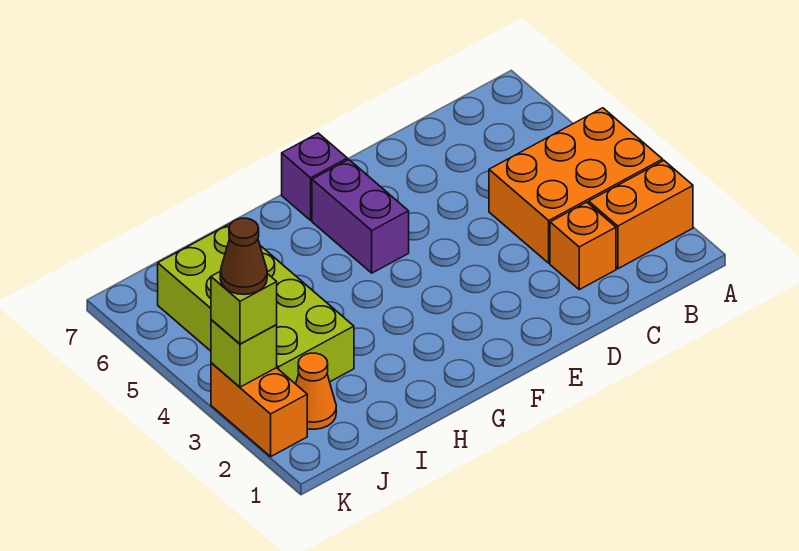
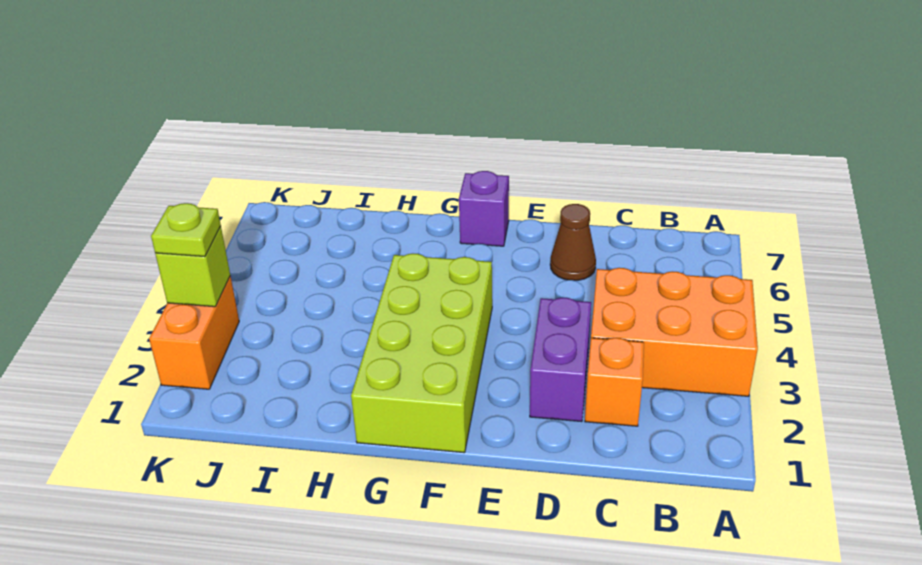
orange brick A2:B2 level 1 -> none
purple brick F5:F6 level 1 -> purple brick D2:D3 level 1
lime brick I3:J6 level 1 -> lime brick F1:G4 level 1
orange cone J2 level 1 -> none
lime brick K3 level 3 -> lime plate K3 level 3
brown cone K3 level 4 -> brown cone D6 level 1

